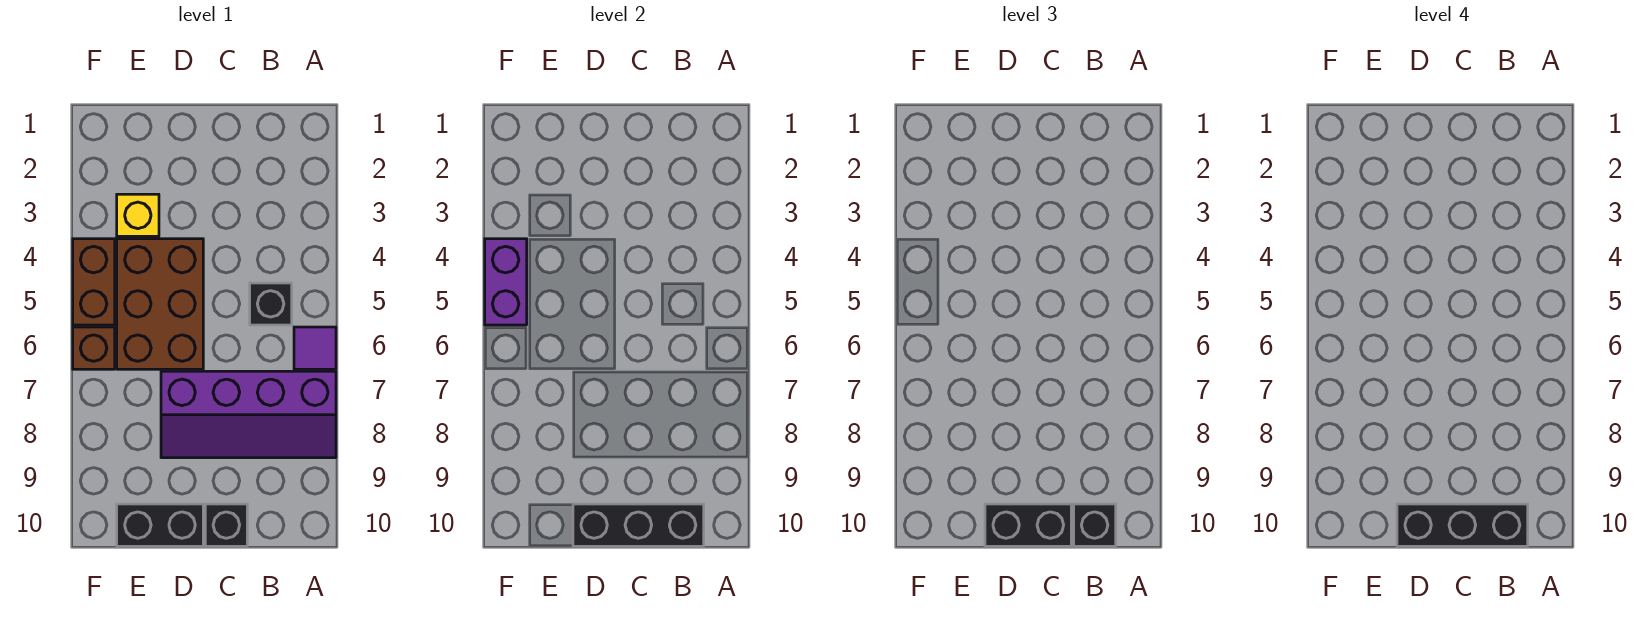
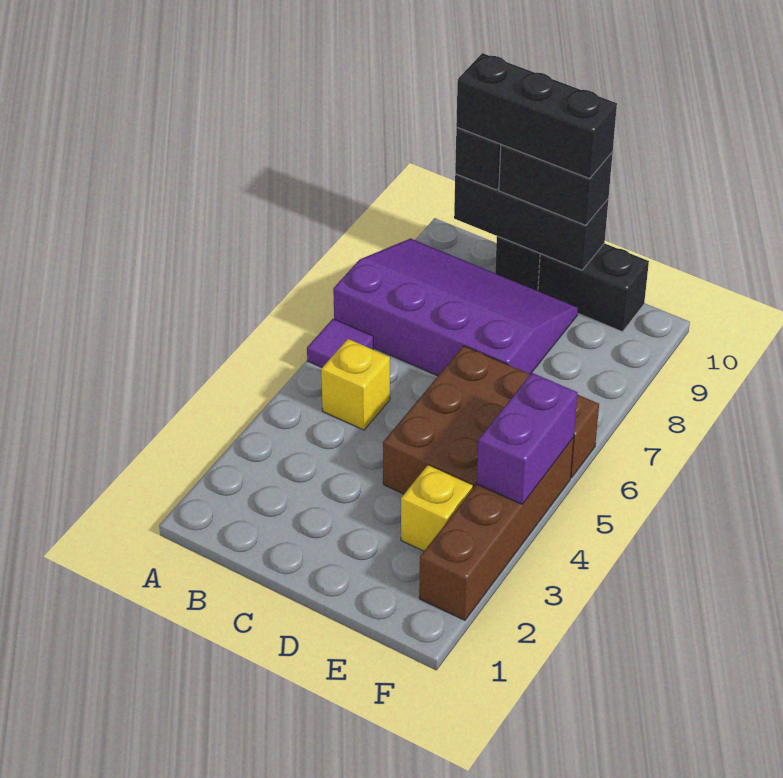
purple slope A7:D8 level 1 top 7 -> purple slope A7:D9 level 1 top 7
black brick B5 level 1 -> yellow brick B5 level 1
brown brick F4:F5 level 1 -> brown brick F2:F5 level 1

